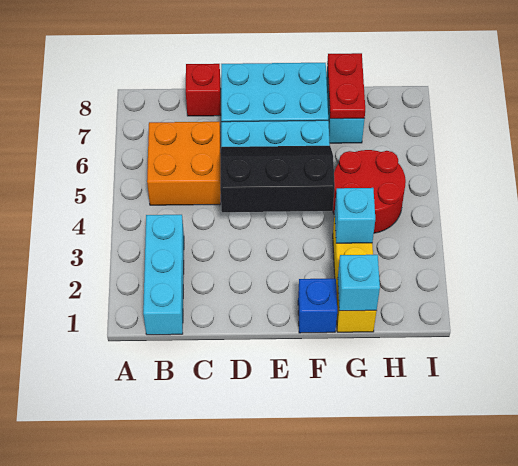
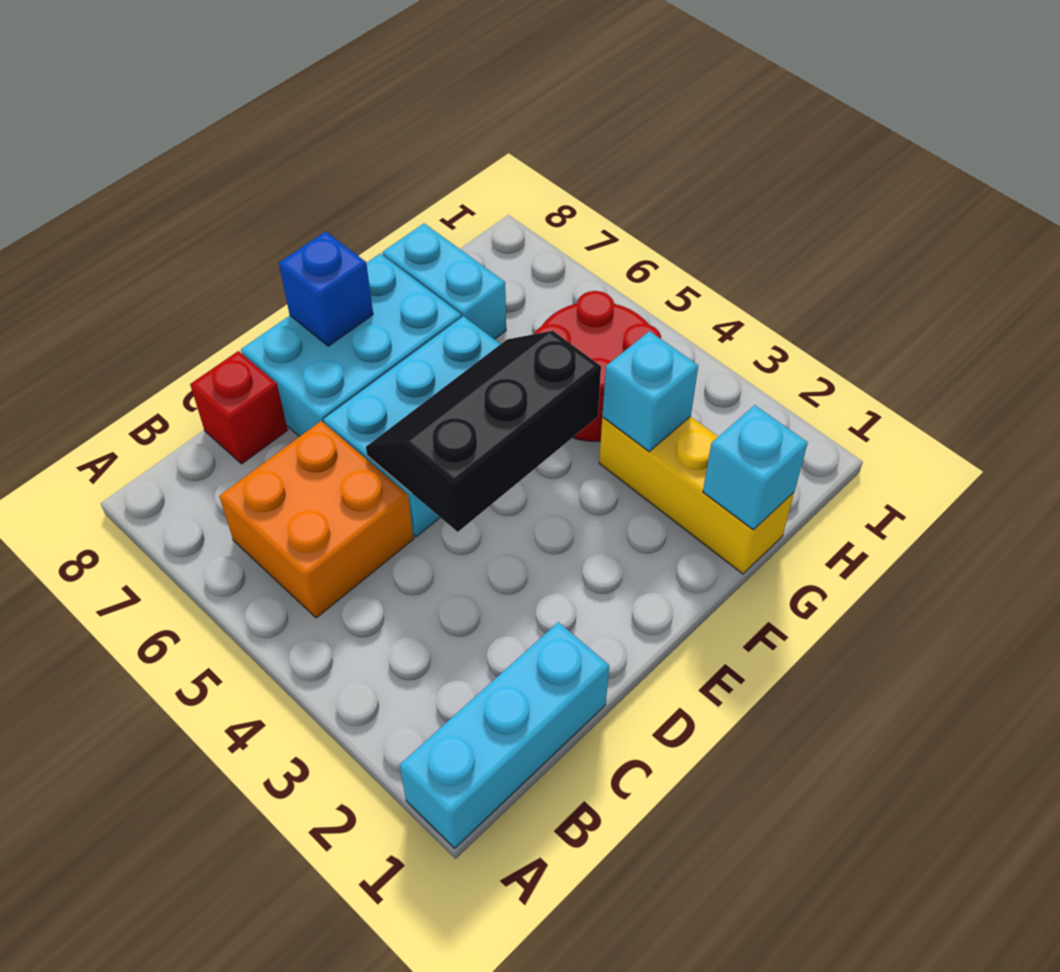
cyan brick B1:B3 level 1 -> cyan brick A1:C1 level 1
blue brick F1 level 1 -> blue brick E8 level 2
red plate G7:G8 level 2 -> none

